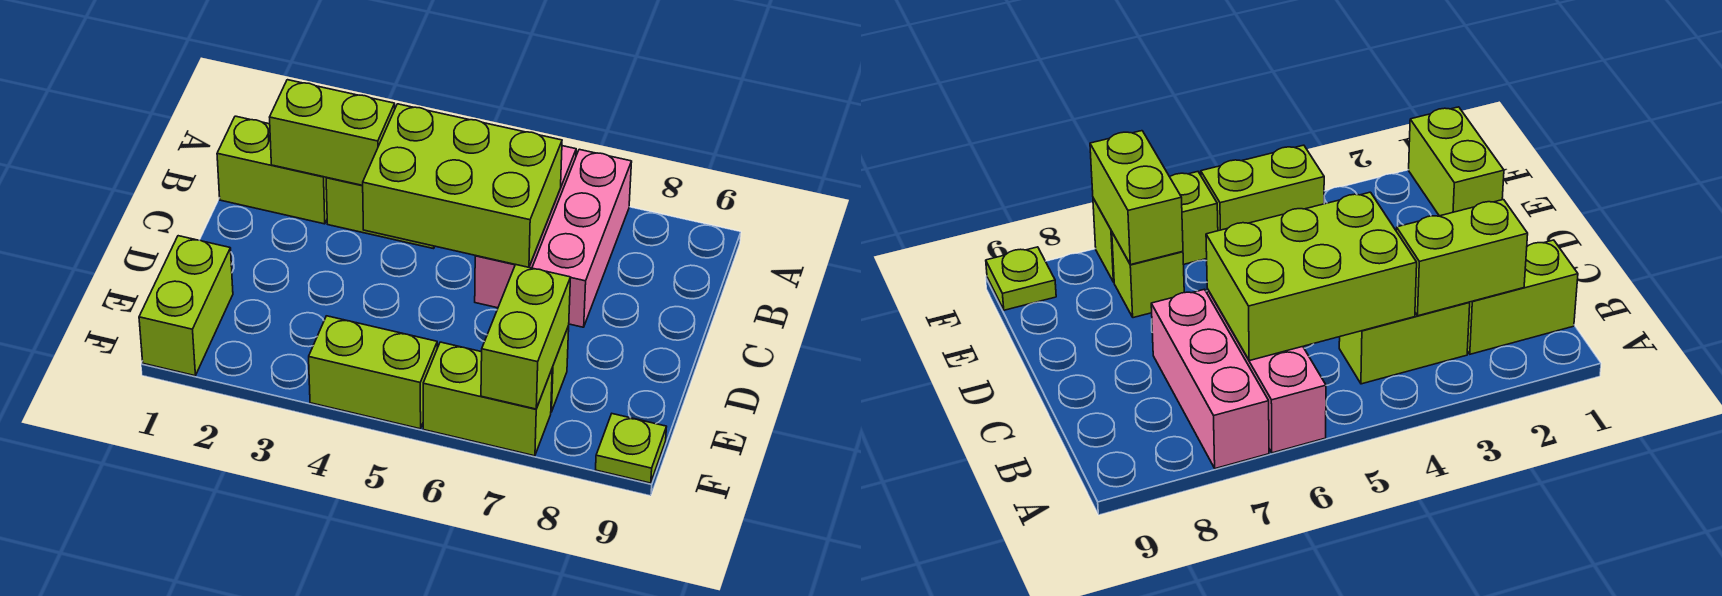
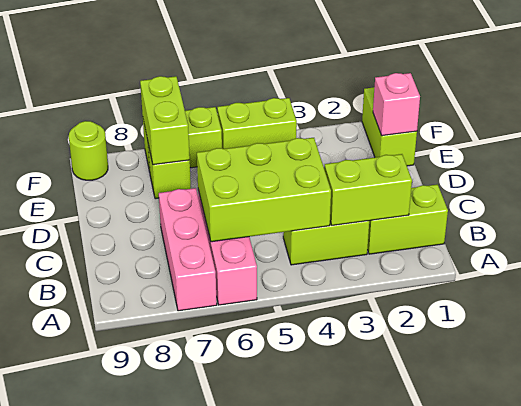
none -> pink brick E1 level 2
lime plate F9 level 1 -> lime round brick F9 level 1

